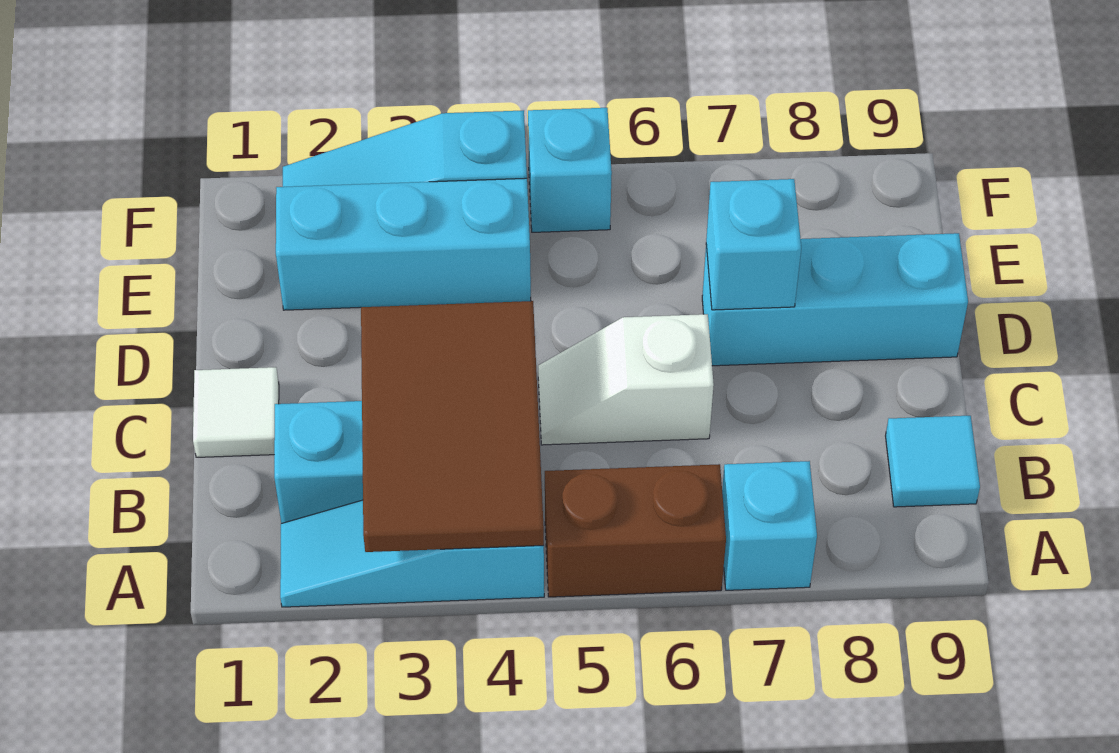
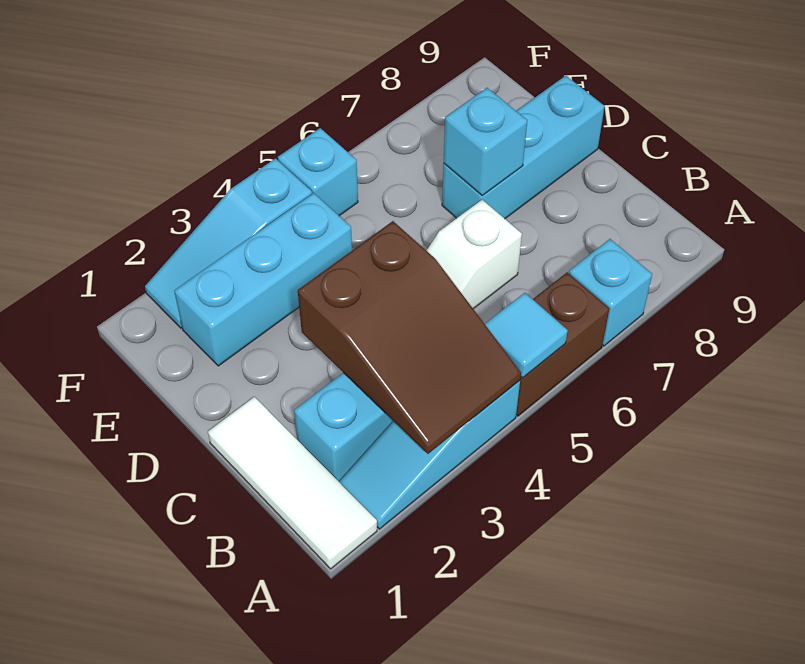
brown tile A3:C4 level 2 -> brown slope A3:C4 level 2 top C
cyan tile B9 level 1 -> cyan tile A5 level 2
white tile C1 level 1 -> white tile A1:C1 level 1

